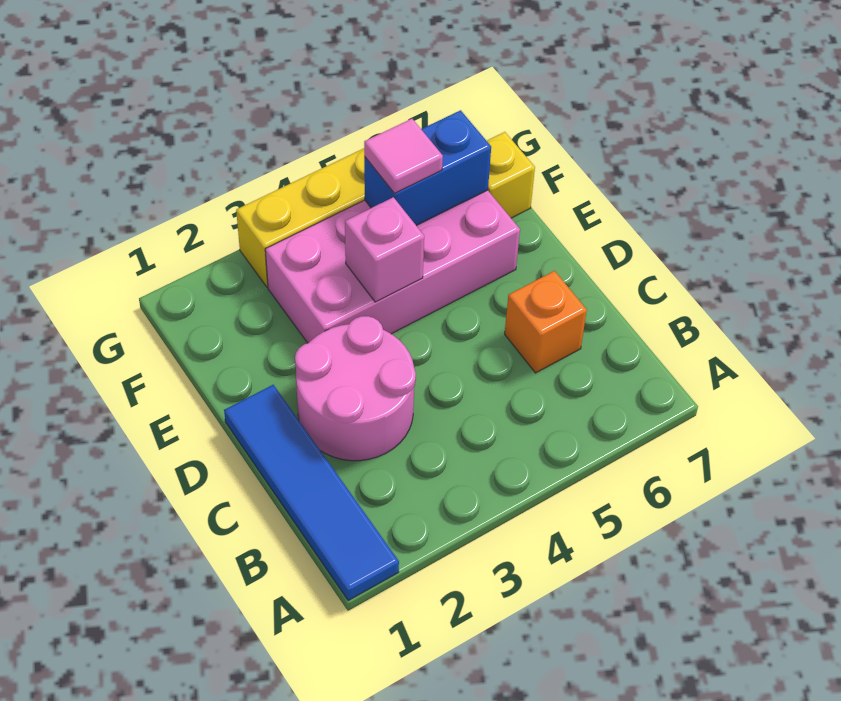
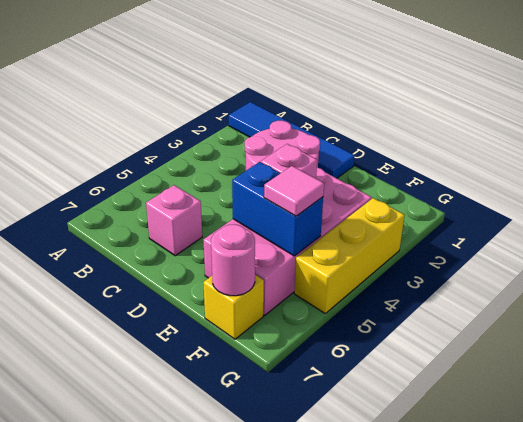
orange brick C6 level 1 -> pink brick C6 level 1
blue brick F5:F6 level 2 -> blue brick E5:F5 level 2
none -> pink round brick F7 level 2

